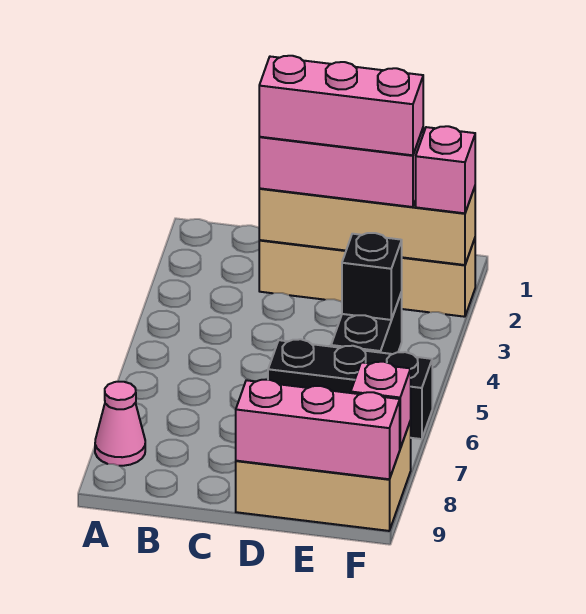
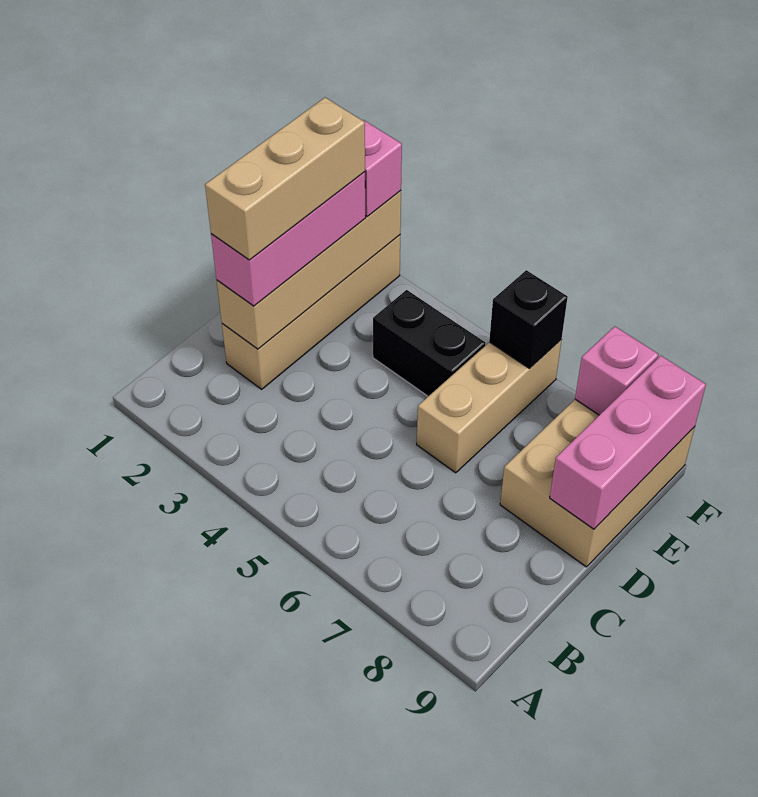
pink cone A8 level 1 -> none
pink brick C2:E2 level 4 -> tan brick C2:E2 level 4
black brick D6:F6 level 1 -> tan brick D6:F6 level 1
black brick E4 level 2 -> black brick F6 level 2

